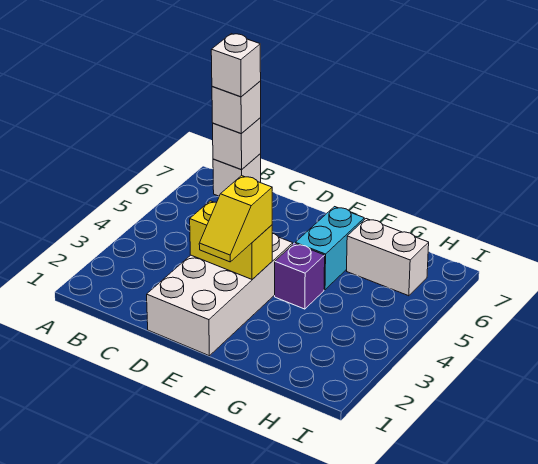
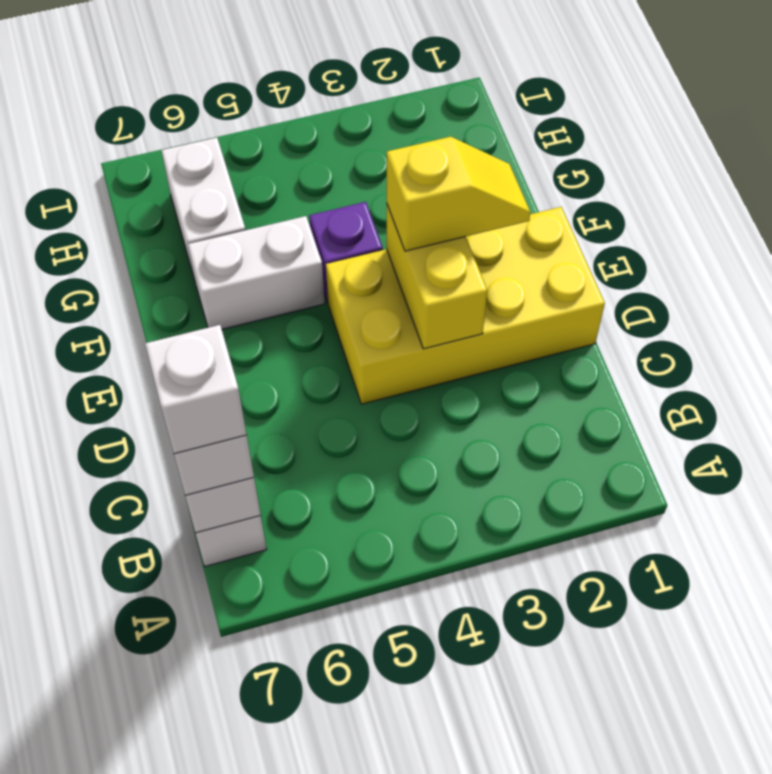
white brick D1:E4 level 1 -> yellow brick D1:E4 level 1
cyan brick F5:F6 level 1 -> white brick F5:F6 level 1

